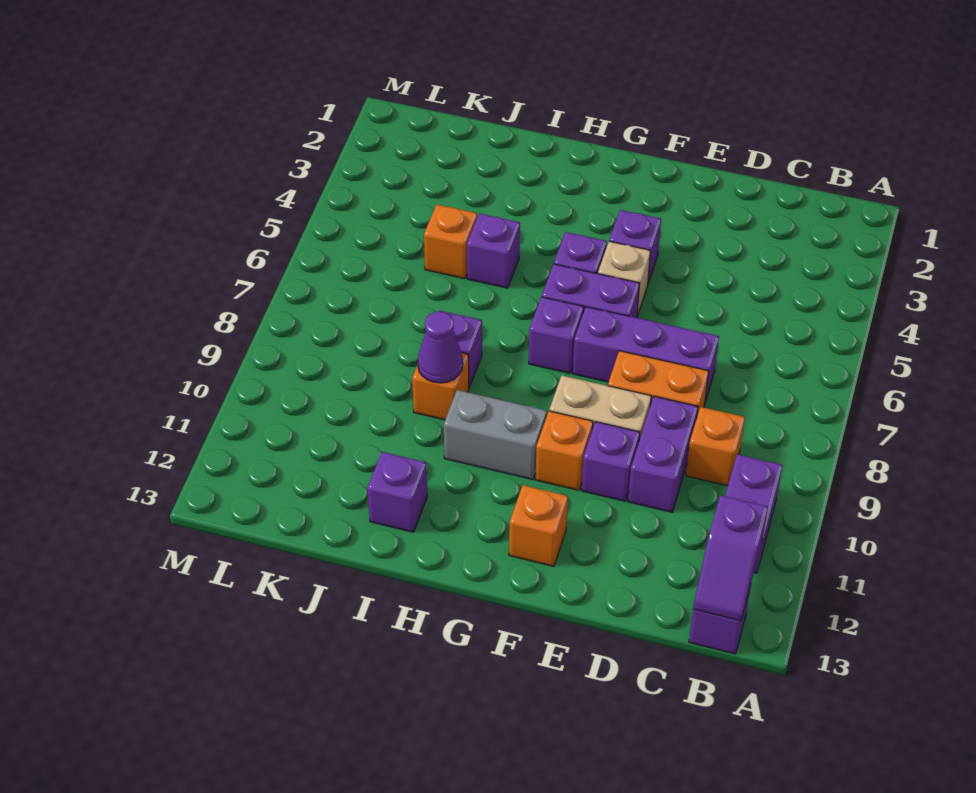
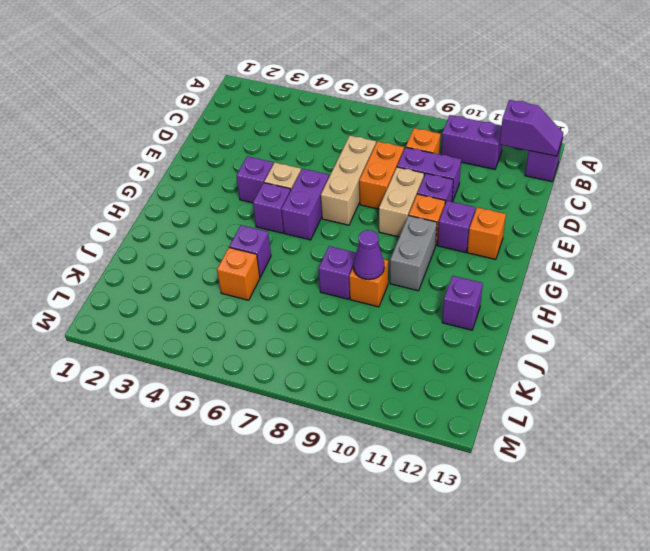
purple brick D7:F7 level 1 -> tan brick D7:F7 level 1
purple brick G7 level 1 -> purple brick F11 level 1

